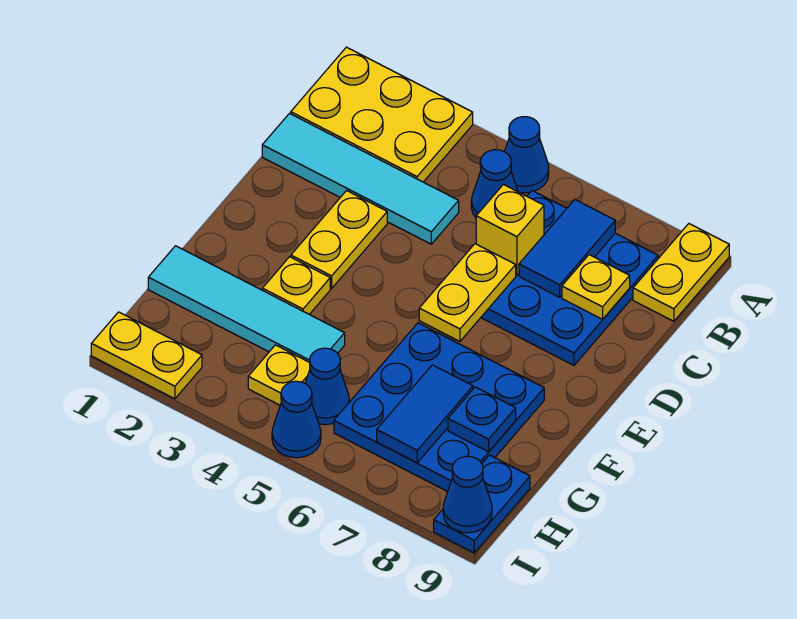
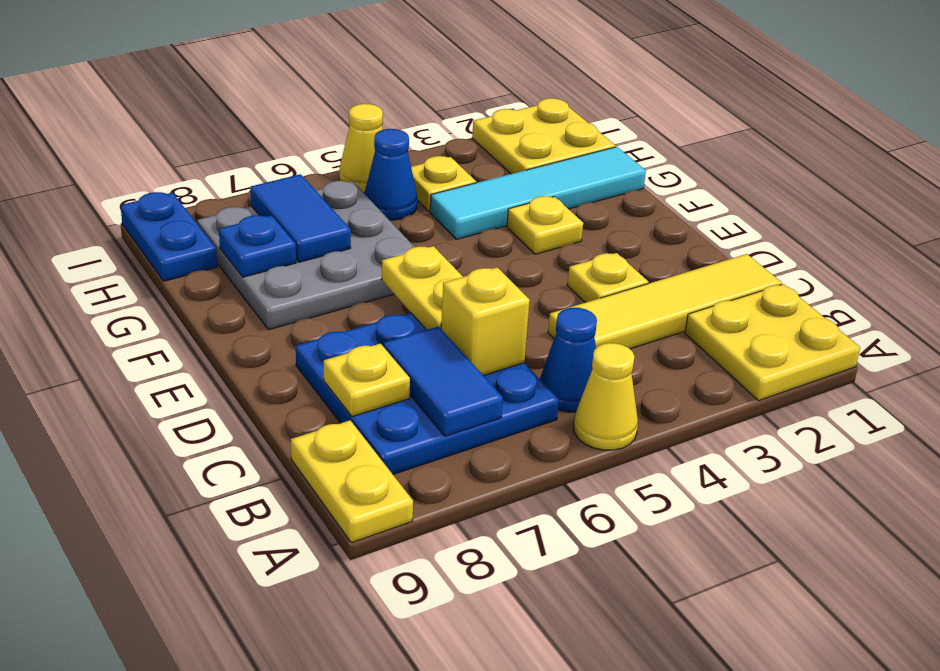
yellow plate A1:B3 level 1 -> yellow plate A1:B2 level 1
blue cone A5 level 1 -> yellow cone A5 level 1
cyan tile C1:C4 level 1 -> yellow tile C1:C4 level 1
yellow plate D3:E3 level 1 -> yellow plate D3 level 1
blue plate F6:H8 level 1 -> grey plate F6:H8 level 1
yellow plate I1:I2 level 1 -> yellow plate H1:I2 level 1
blue cone I5 level 1 -> yellow cone I5 level 1
blue cone I9 level 2 -> none

